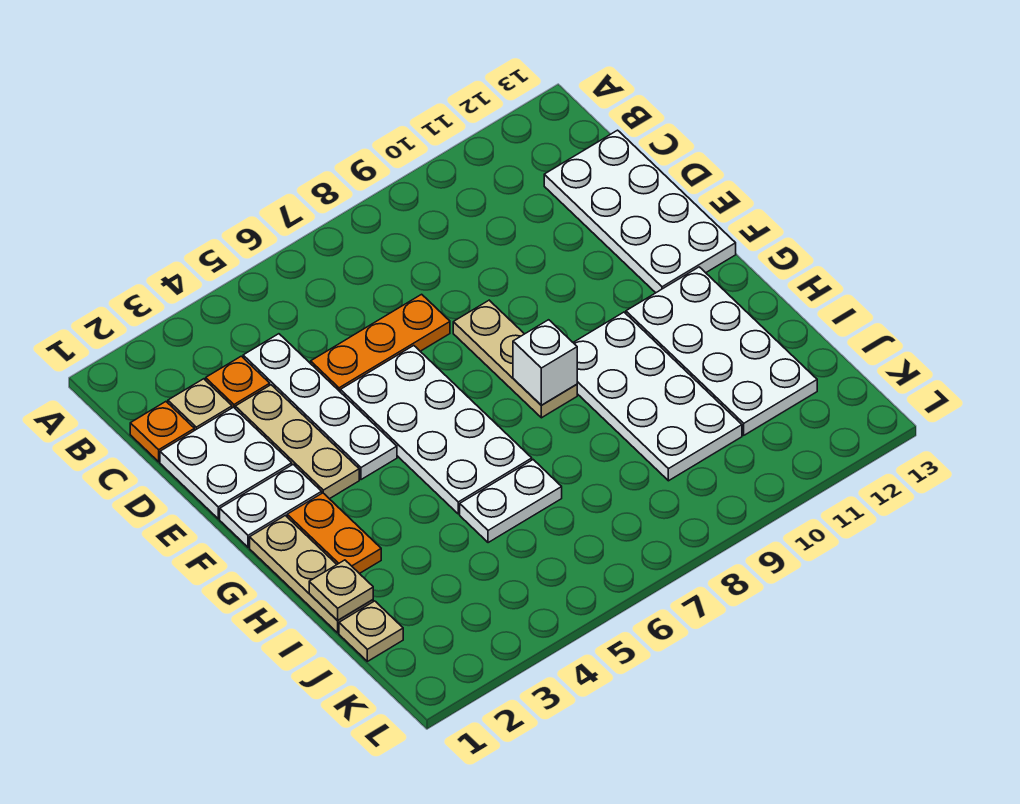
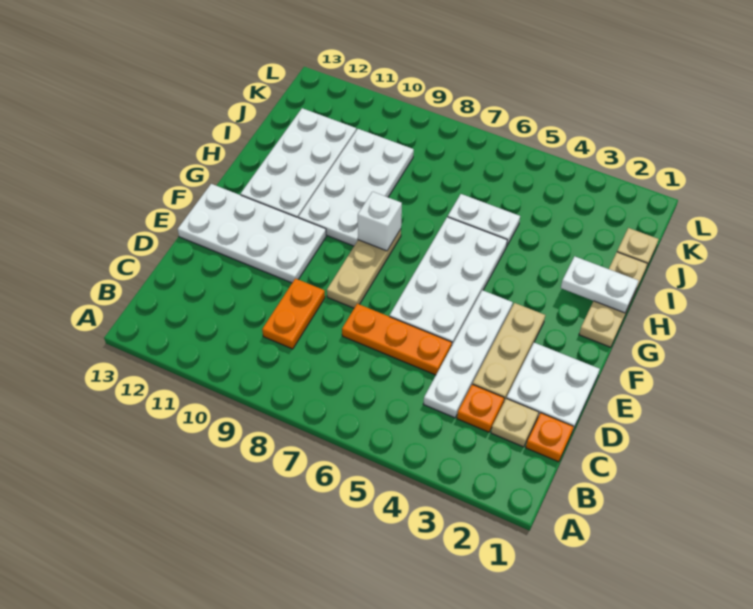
white plate C12:F13 level 1 -> white plate E10:F13 level 1
white plate F1:F2 level 1 -> white plate H1:H2 level 2
orange plate G2:H2 level 1 -> orange plate C9:D9 level 1
tan plate I1 level 2 -> none

